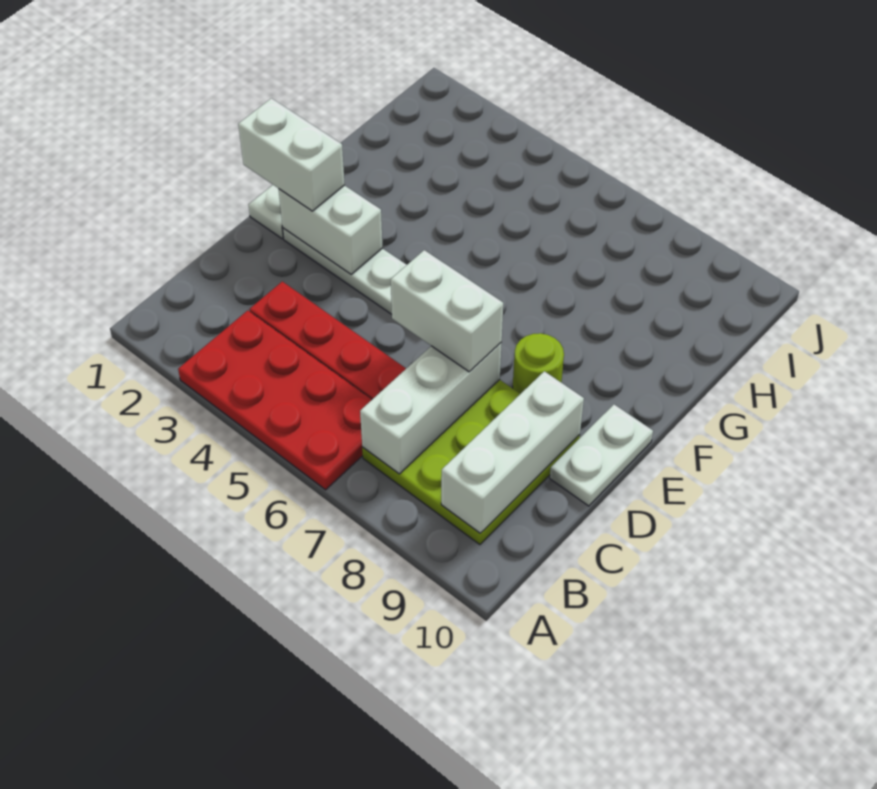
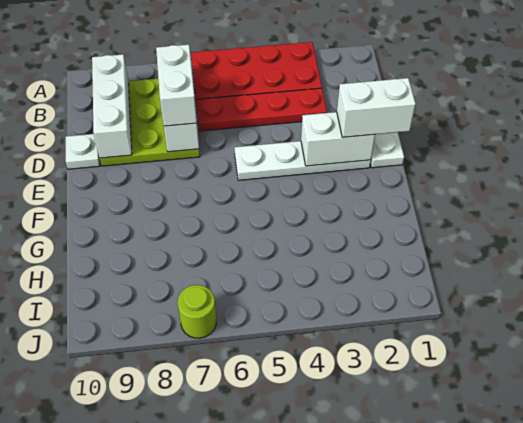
white brick D6:D7 level 3 -> white brick C7:D7 level 3
white plate D10:E10 level 1 -> white plate D10 level 1
lime round brick E8 level 1 -> lime round brick J7 level 1

